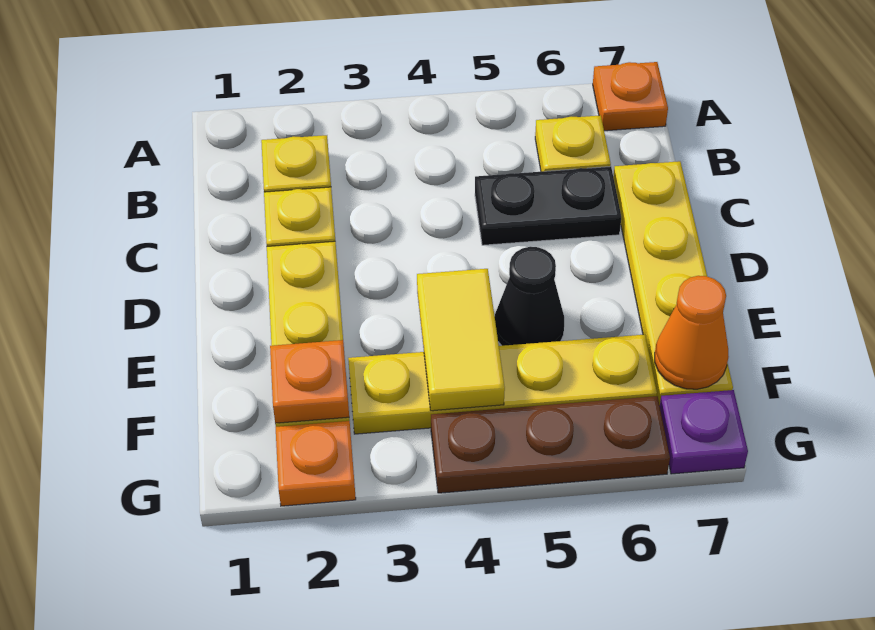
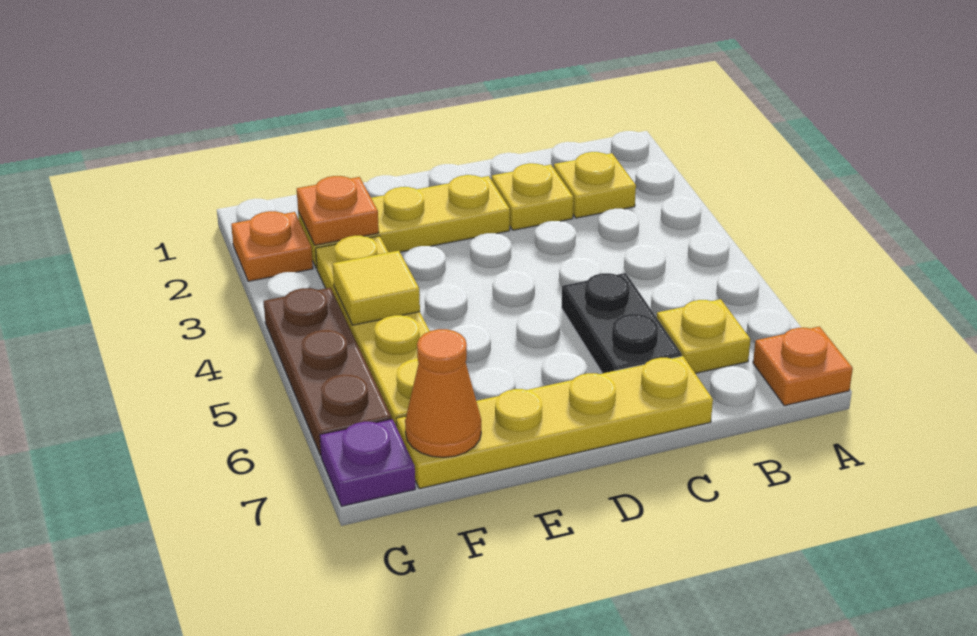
yellow tile E4:F4 level 2 -> yellow tile F4 level 2
black cone E5 level 1 -> none

